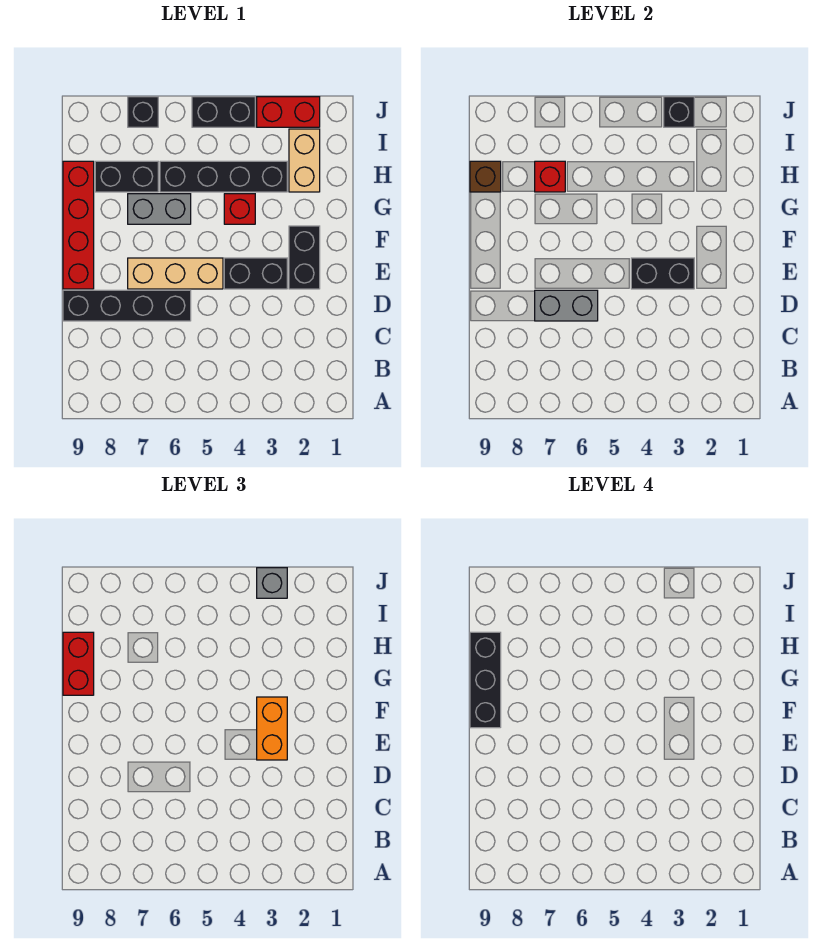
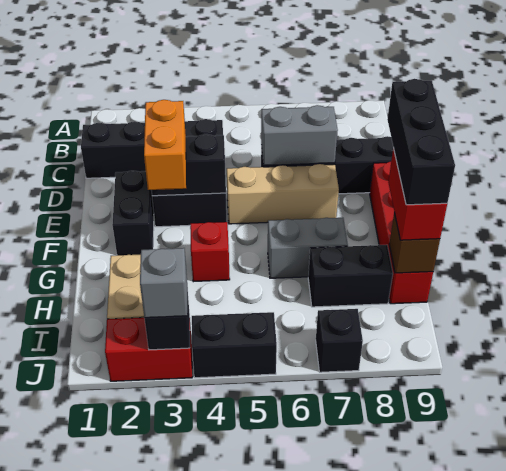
black brick H3:H6 level 1 -> black brick C1:C4 level 1
red brick H7 level 2 -> none

